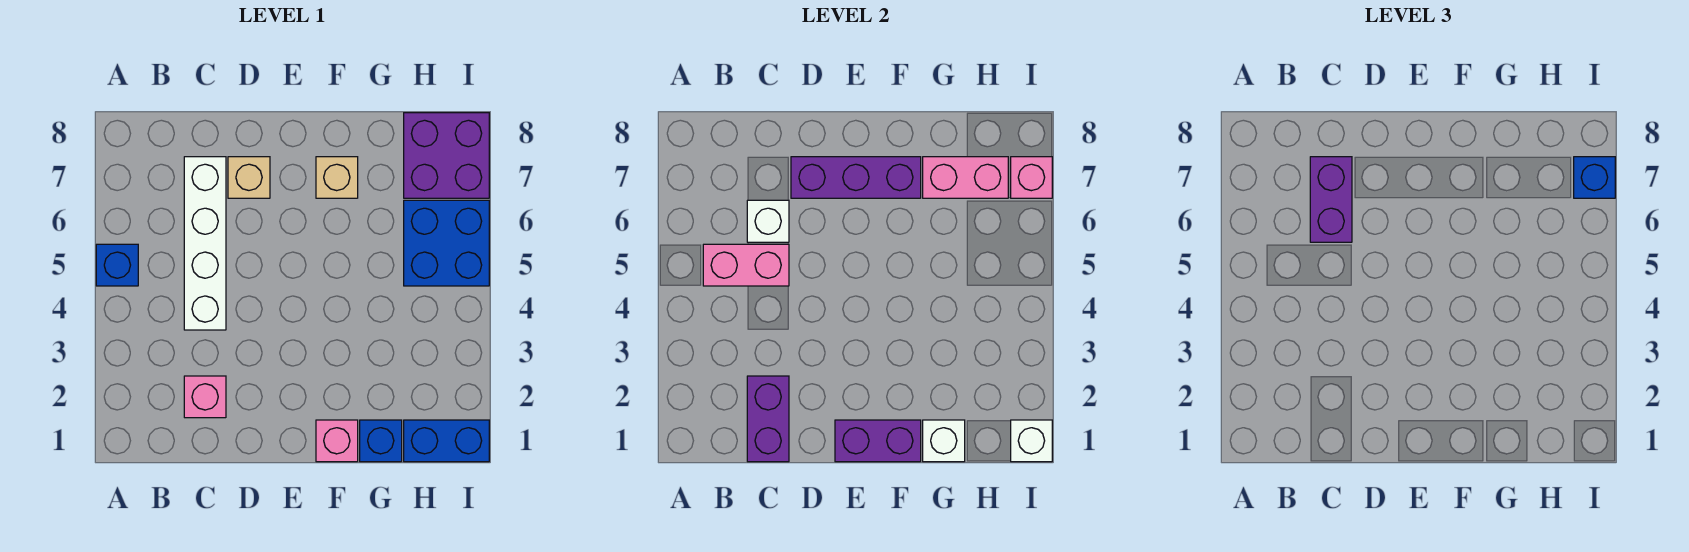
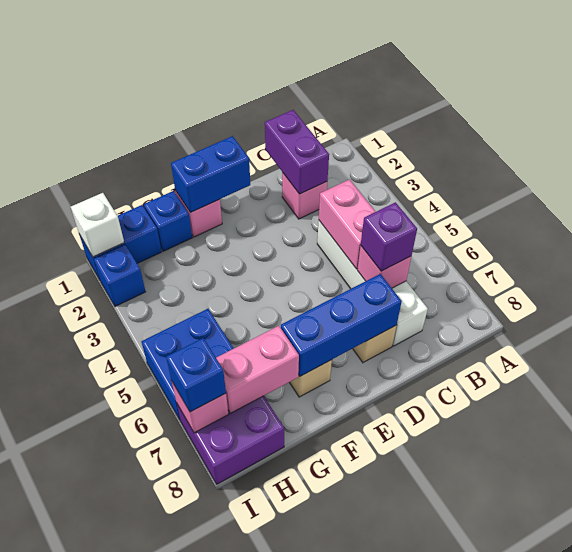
blue brick A5 level 1 -> blue brick I2 level 1
pink brick B5:C5 level 2 -> pink brick C4:C5 level 2
white brick C6 level 2 -> pink brick C6 level 2
purple brick C6:C7 level 3 -> purple brick C6 level 3
purple brick D7:F7 level 2 -> blue brick D7:F7 level 2
purple brick E1:F1 level 2 -> blue brick E1:F1 level 2
white brick G1 level 2 -> none

